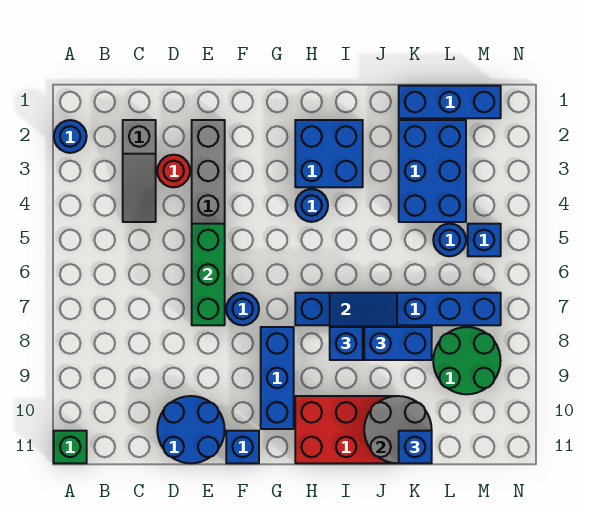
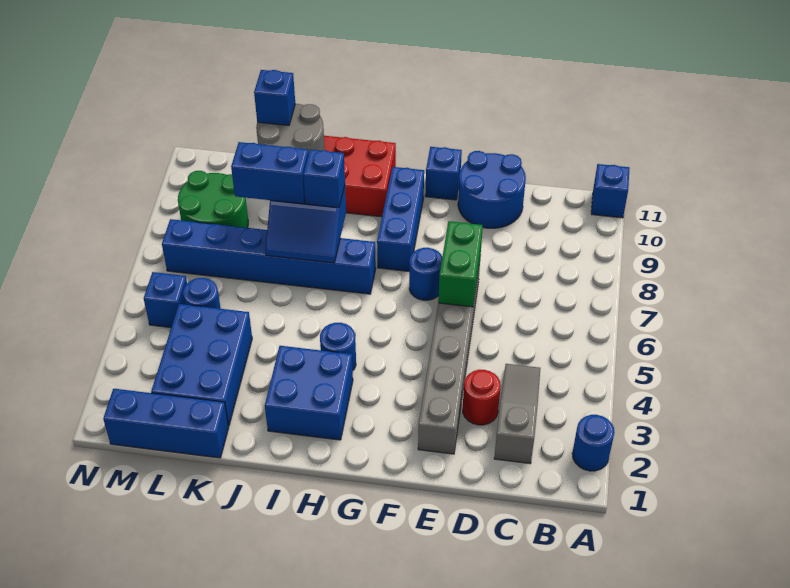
green brick A11 level 1 -> blue brick A11 level 1
green brick E5:E7 level 2 -> green brick E6:E7 level 2

